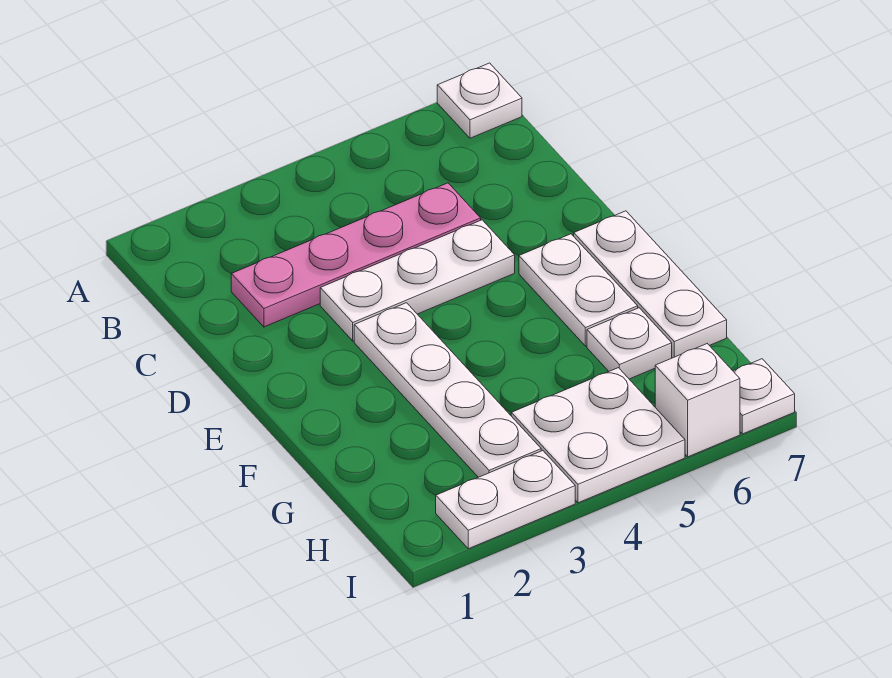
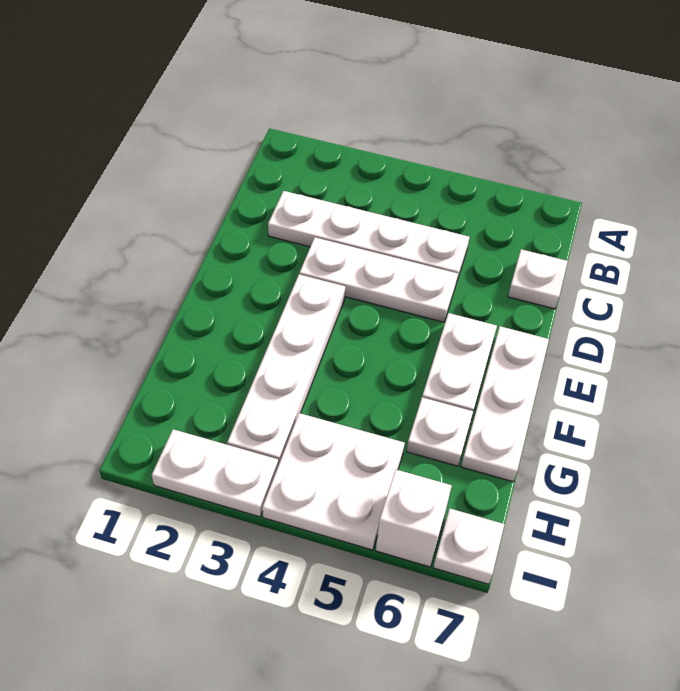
white plate A7 level 1 -> white plate C7 level 1
pink plate C2:C5 level 1 -> white plate C2:C5 level 1

